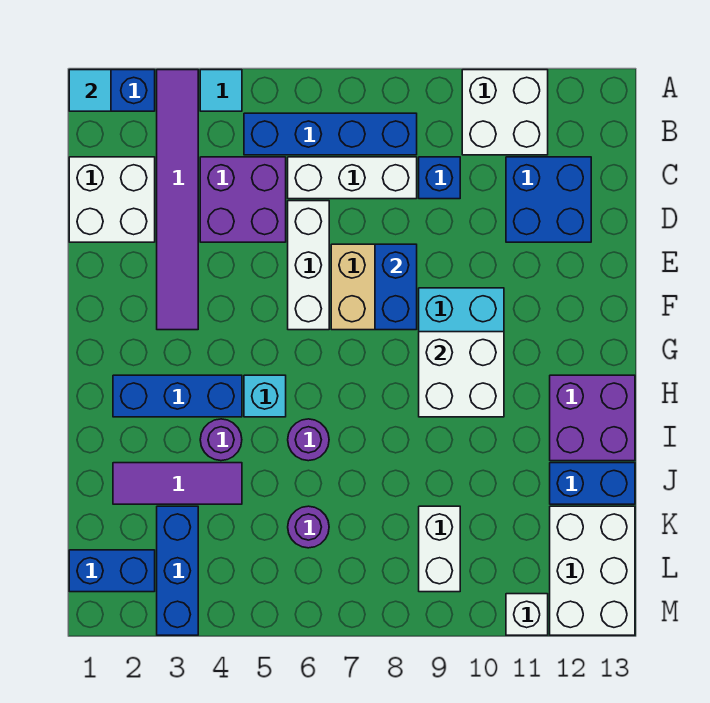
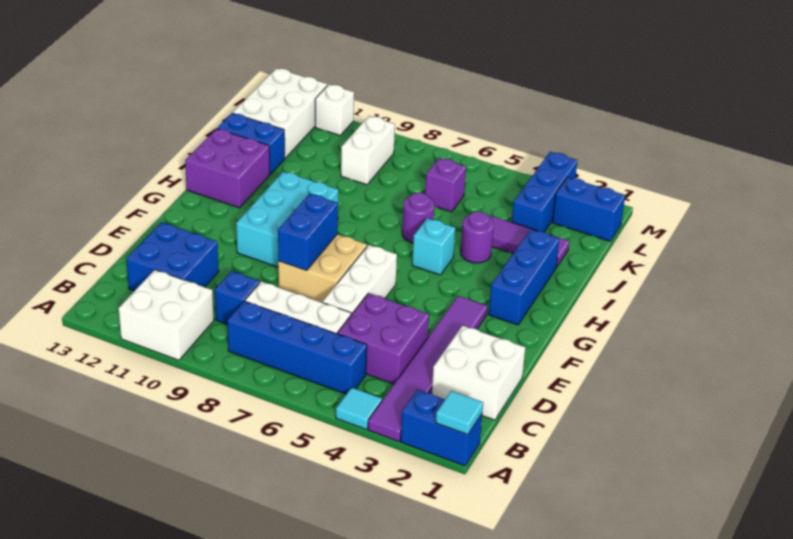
white brick G9:H10 level 2 -> none
blue brick H2:H4 level 1 -> blue brick G2:I2 level 1
purple round brick K6 level 1 -> purple brick K6 level 1

